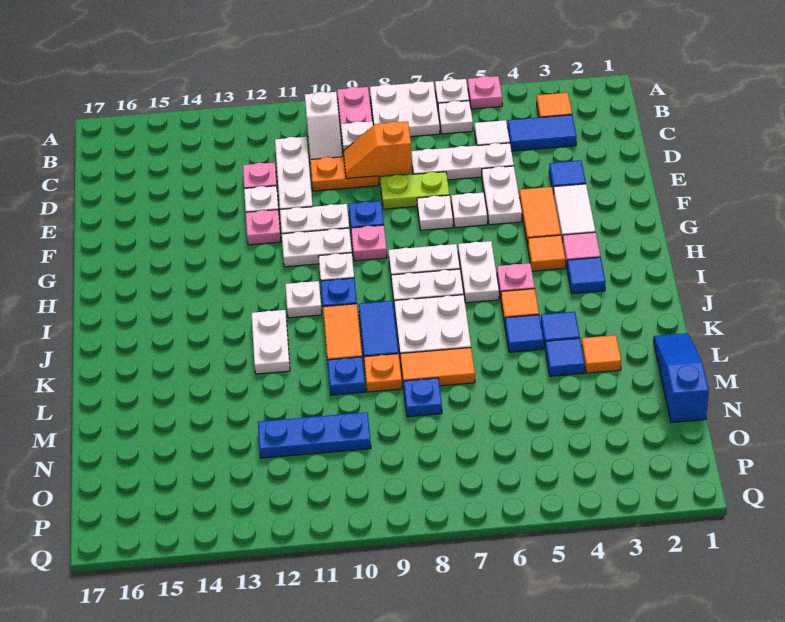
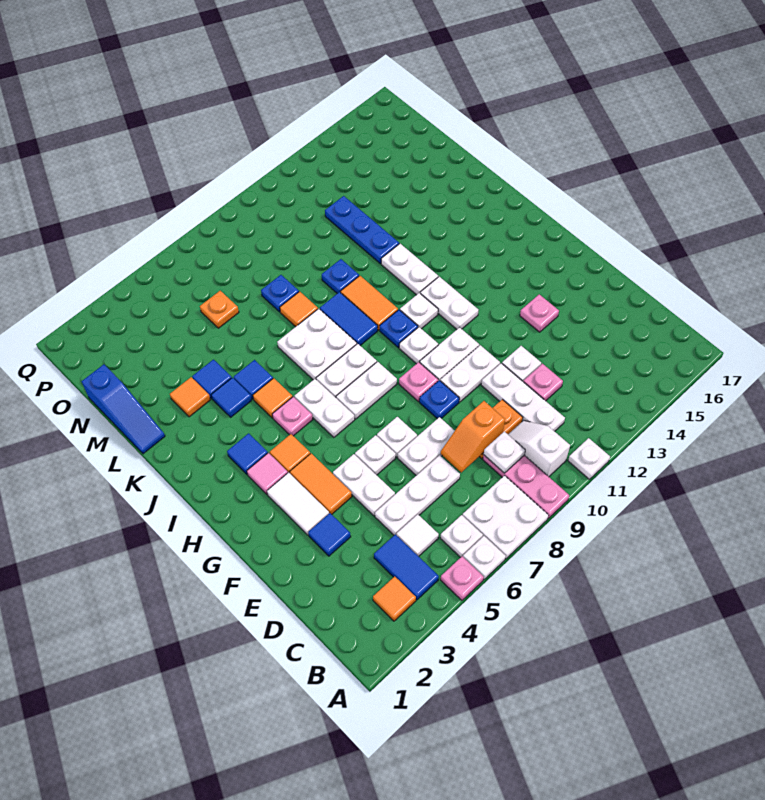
none -> white plate A11 level 1
blue tile C3:C4 level 1 -> blue tile B4:C4 level 1
orange slope D8:D9 level 2 top 8 -> orange slope D8:D9 level 2 top 9
lime plate E7:E8 level 1 -> white plate E7:E8 level 1
pink plate F12 level 1 -> pink plate F14 level 1
none -> white plate H12:I12 level 1
orange tile L7:L8 level 1 -> orange tile L8 level 1
orange plate L9 level 1 -> orange plate N6 level 1
blue plate N10:N12 level 1 -> blue plate L12:N12 level 1

